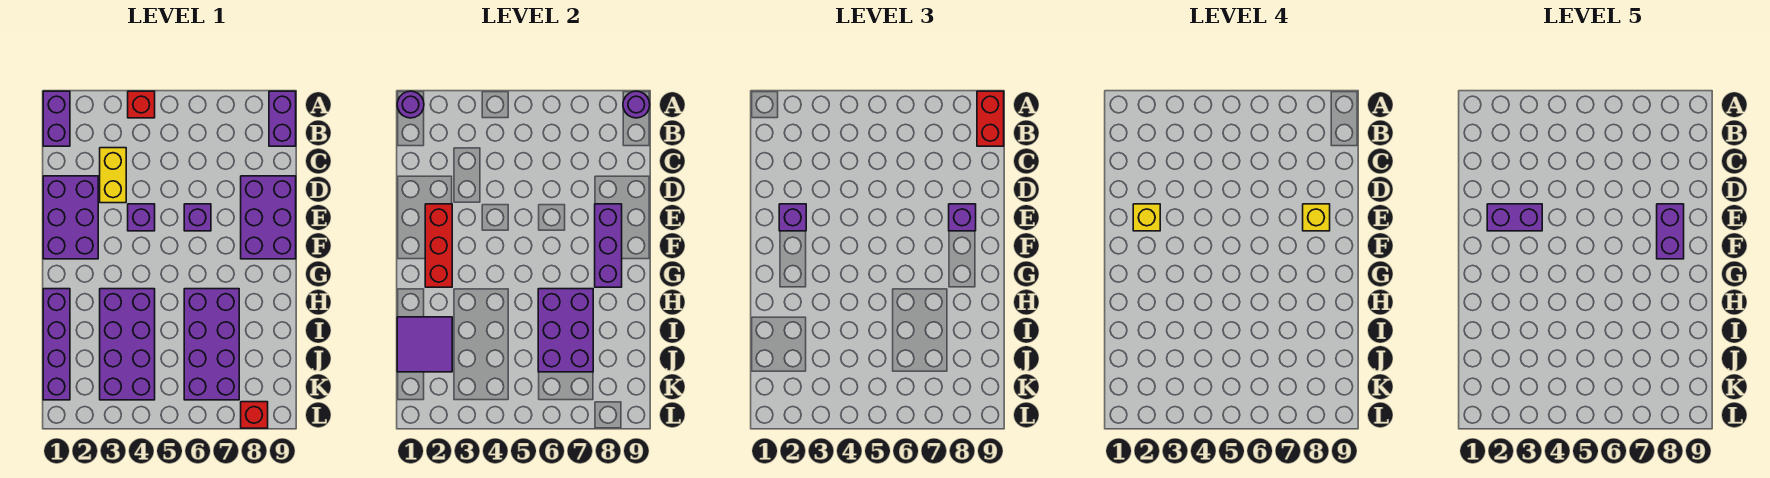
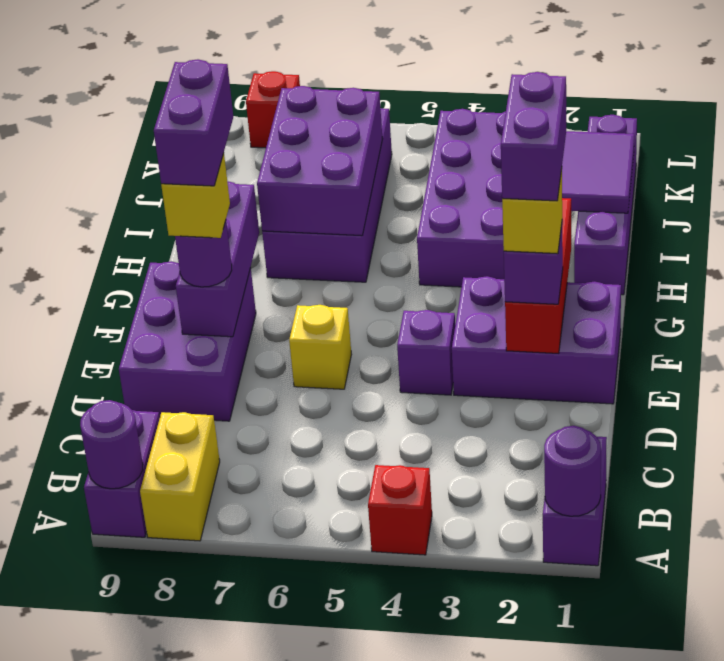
red brick A9:B9 level 3 -> none
yellow brick C3:D3 level 1 -> yellow brick A8:B8 level 1
purple brick D1:F2 level 1 -> purple brick E1:F3 level 1
purple brick E2:E3 level 5 -> purple brick E2:F2 level 5
purple brick E6 level 1 -> yellow brick E6 level 1
purple brick E8 level 3 -> purple round brick E8 level 3

